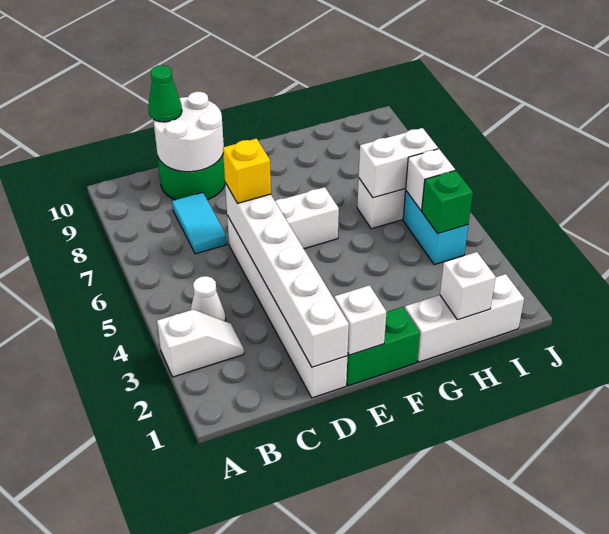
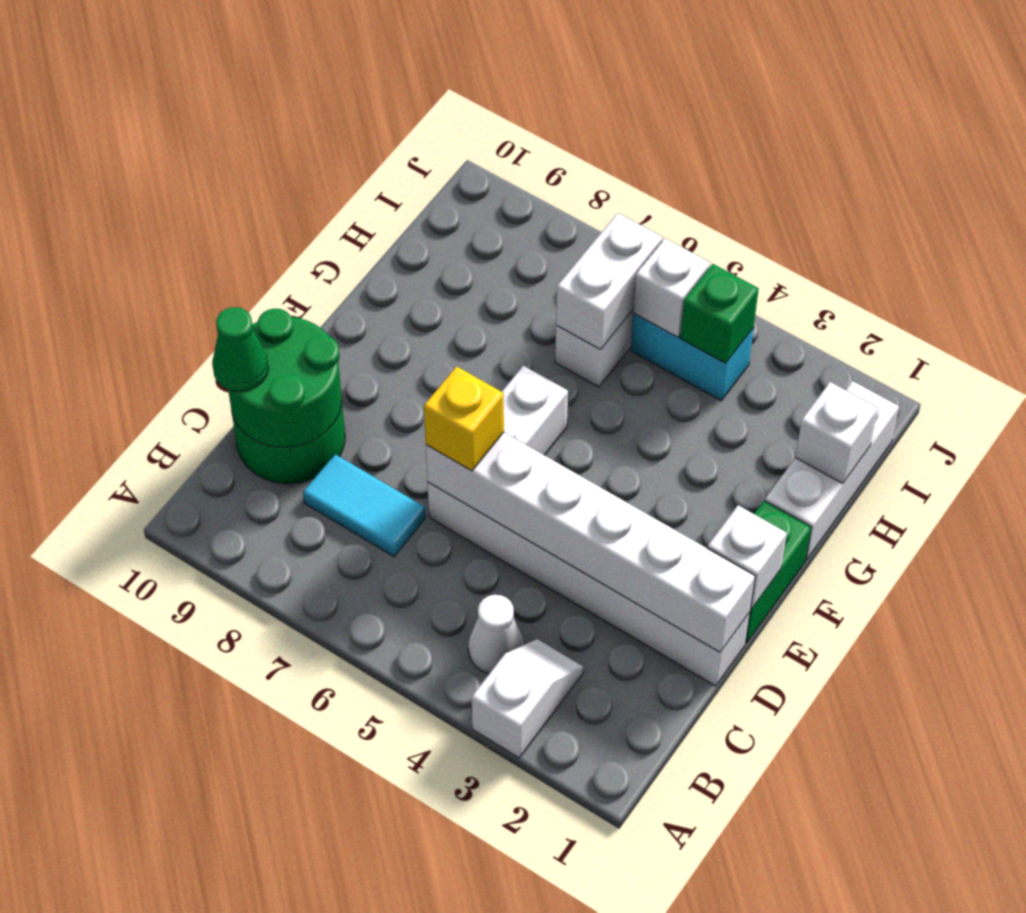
white round brick C9:D10 level 2 -> green round brick C9:D10 level 2

